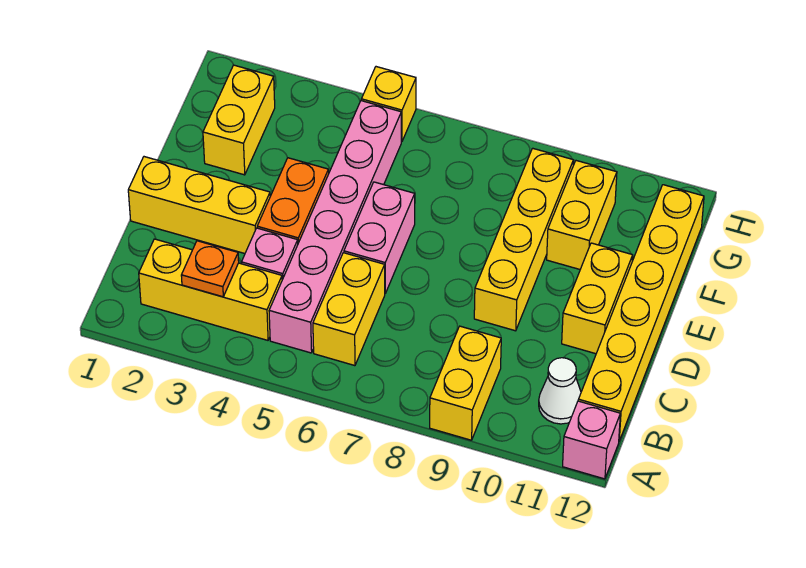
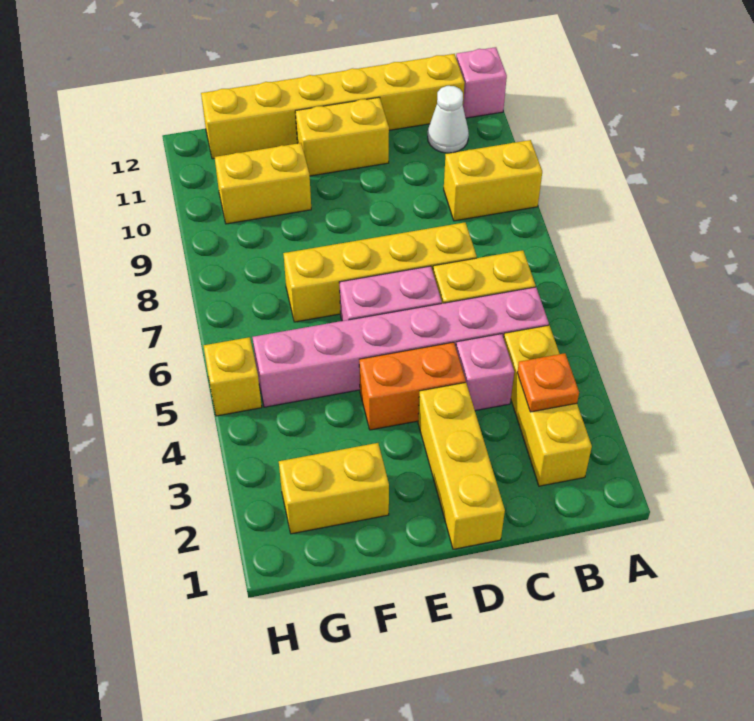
yellow brick D9:G9 level 1 -> yellow brick C7:F7 level 1

